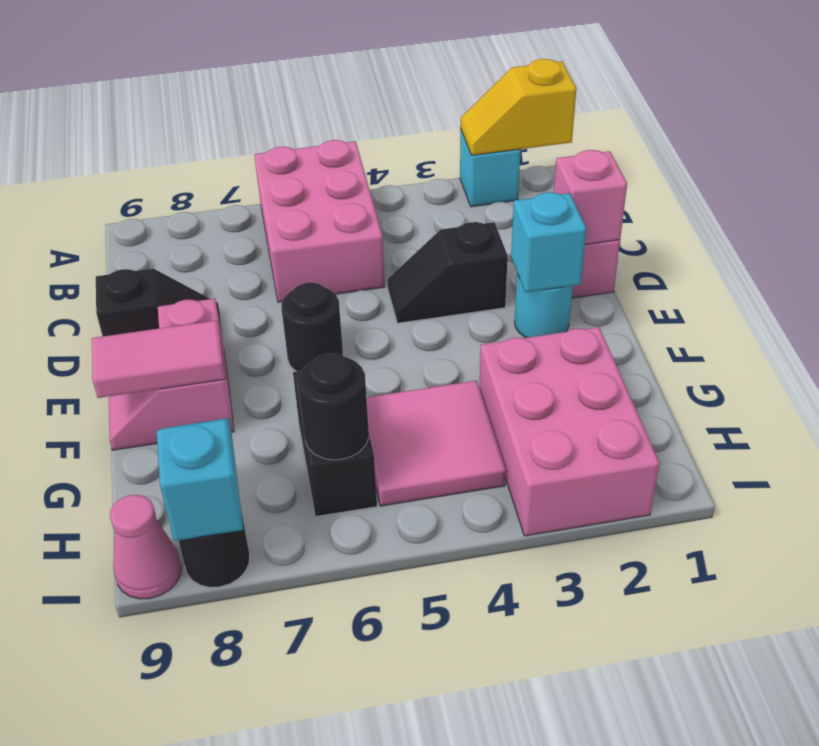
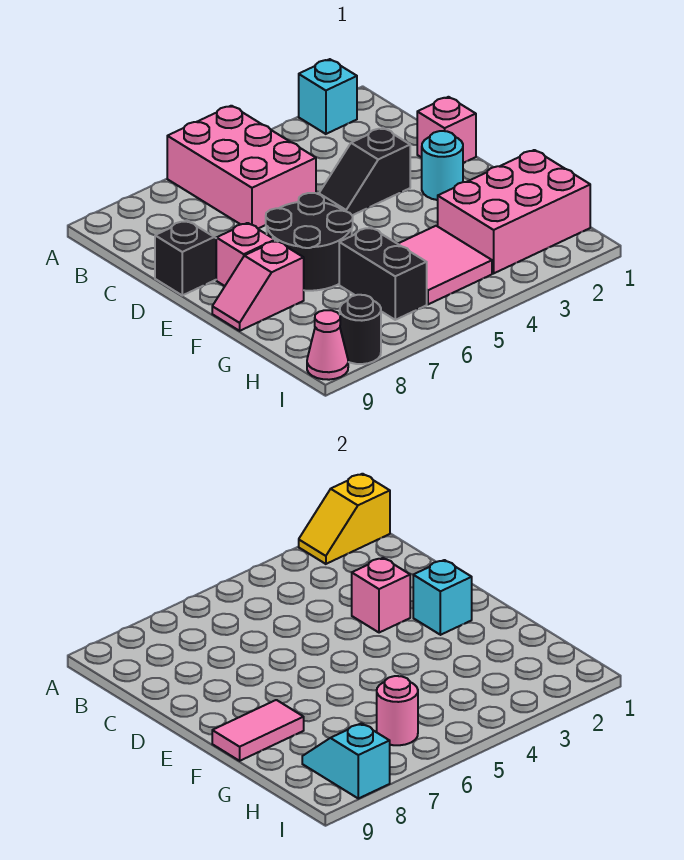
pink brick D1 level 2 -> pink brick D3 level 2
black round brick E6 level 1 -> black round brick E6:F7 level 1
pink brick G2:I3 level 1 -> pink brick G1:H3 level 1
black round brick H6 level 2 -> pink round brick H6 level 2

